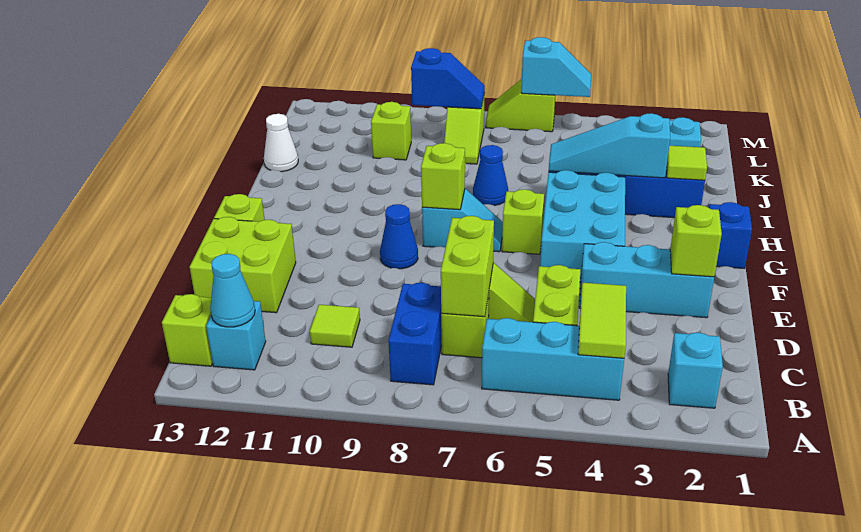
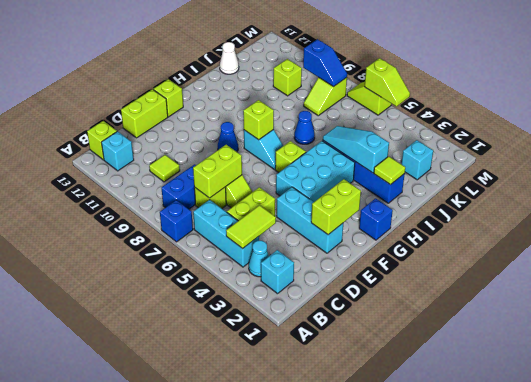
none -> blue brick A7 level 1
cyan cone B12 level 2 -> cyan cone B3 level 1
lime brick D12:E13 level 1 -> lime brick D13:E13 level 1
lime brick E2 level 2 -> lime brick E2:F2 level 2
cyan slope M5:M6 level 2 top 6 -> lime slope M5:M6 level 2 top 6

